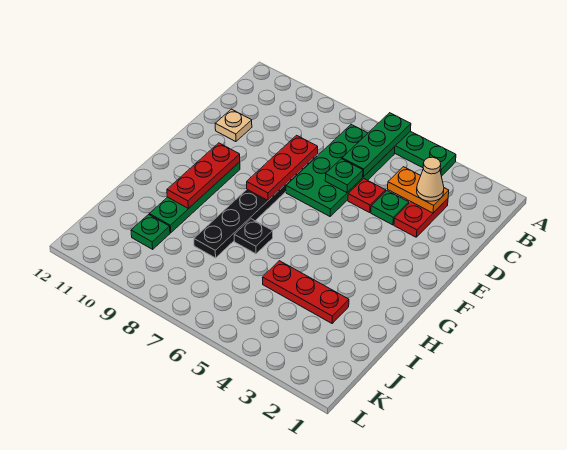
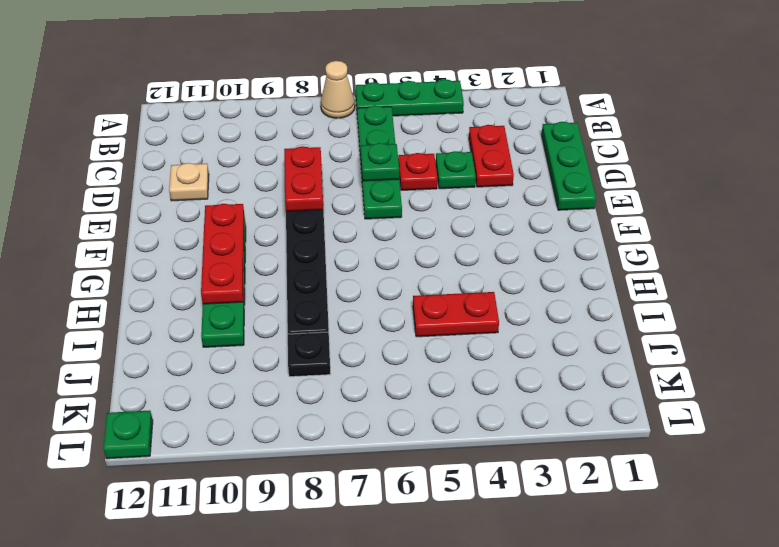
green plate A6:C6 level 2 -> green plate C1:E1 level 1
green plate B6:E7 level 1 -> green plate B6:E6 level 1
orange plate C3:C4 level 2 -> none
tan cone C3 level 3 -> tan cone A7 level 1
red plate D8:F8 level 2 -> red plate D8:E8 level 2
black plate H7 level 1 -> black plate J8 level 1
red plate I3:I5 level 1 -> red plate I4:I5 level 1
green plate J10 level 1 -> green plate L12 level 1

